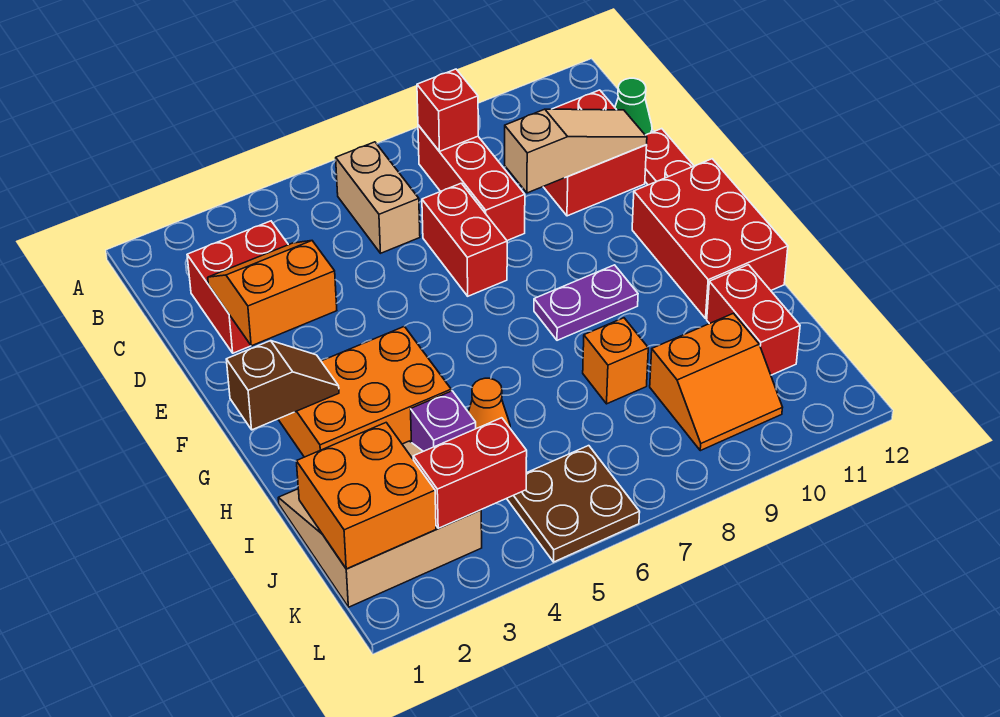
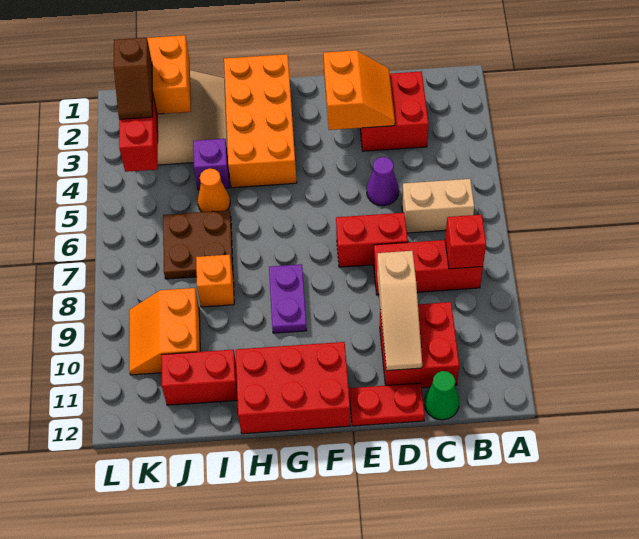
none -> purple cone D5 level 1
brown slope G1:G2 level 2 top 1 -> brown slope K2:K3 level 3 top 2
orange brick G2:H4 level 1 -> orange brick G1:H4 level 1
brown plate K5:L6 level 1 -> brown plate I6:J7 level 1

